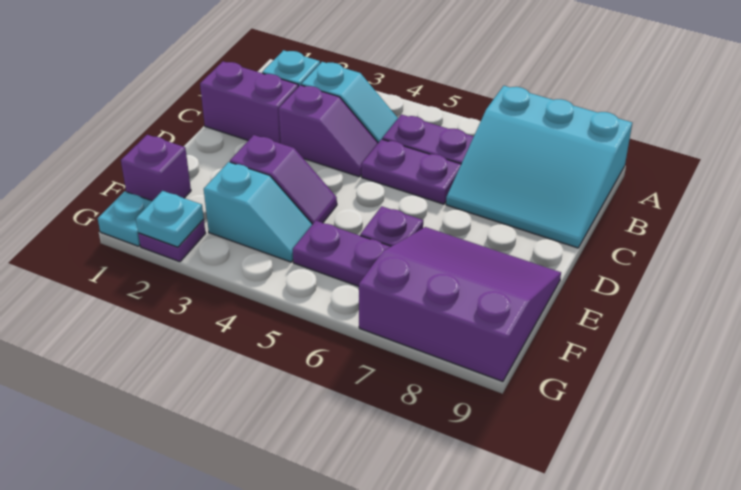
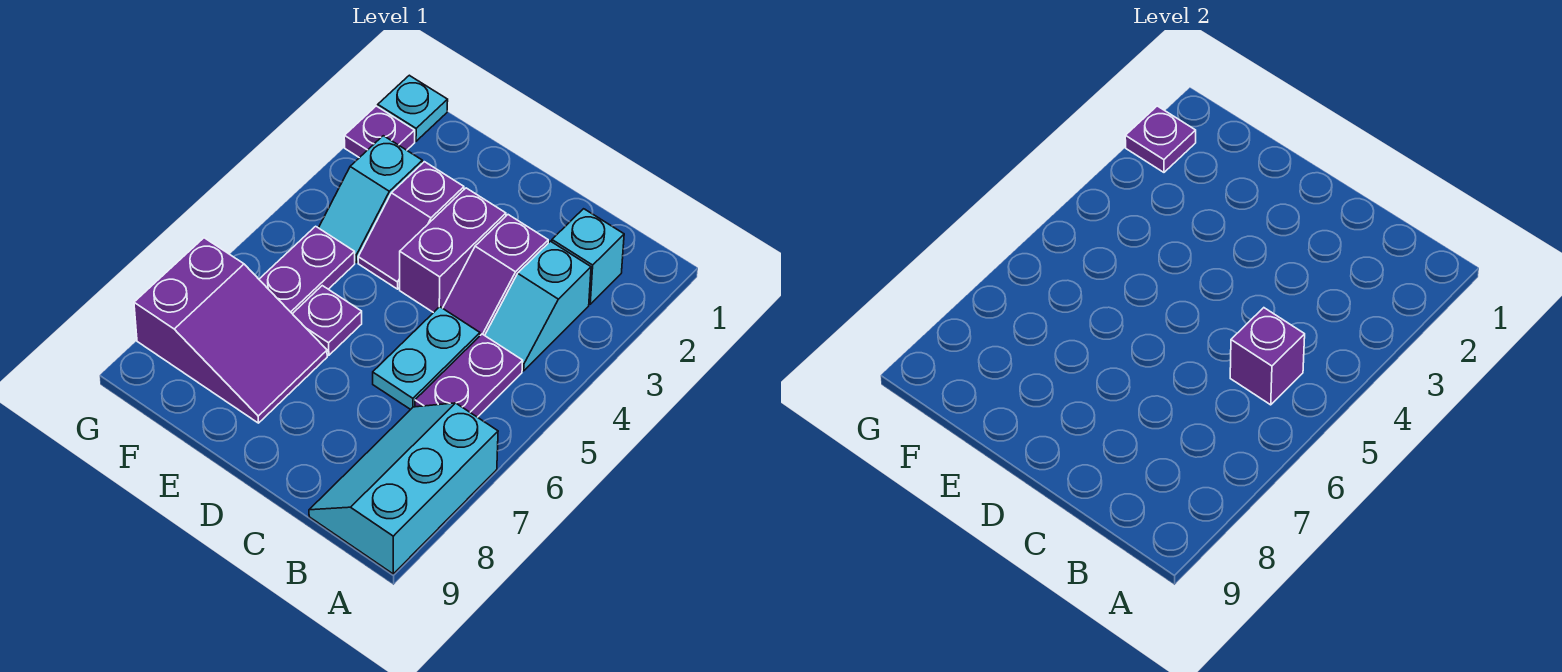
cyan slope A7:C9 level 1 top A -> cyan slope A7:B9 level 1 top A
purple brick C1:C2 level 1 -> purple brick D3:D4 level 1
purple plate C5:C6 level 1 -> cyan plate C5:C6 level 1
purple slope E7:G9 level 1 top G -> purple slope E7:G8 level 1 top G
purple brick F1 level 1 -> purple brick B5 level 2
cyan plate G2 level 2 -> purple plate G2 level 2

